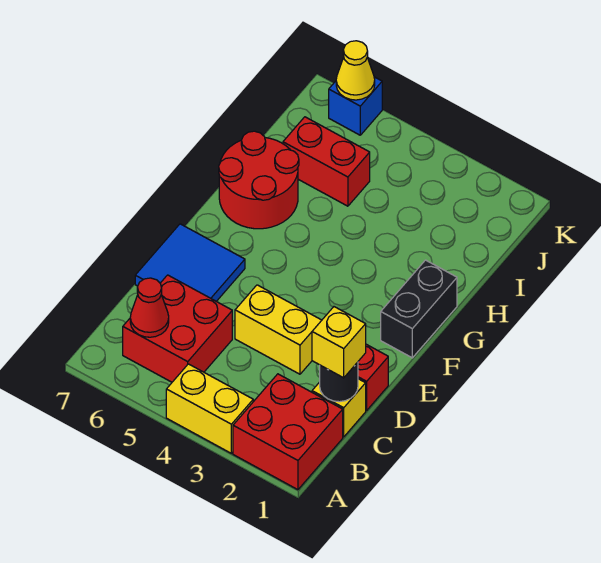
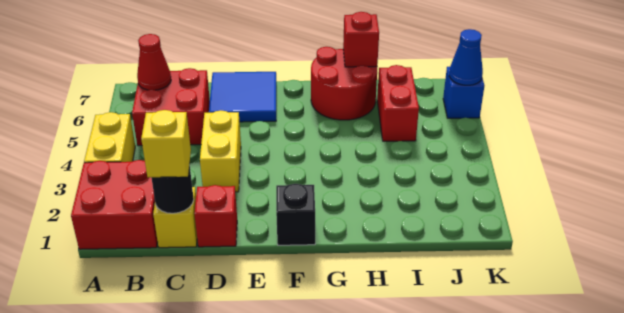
black brick F1:G1 level 1 -> black brick F1 level 1
none -> red brick H7 level 2
yellow cone K6 level 2 -> blue cone K6 level 2

